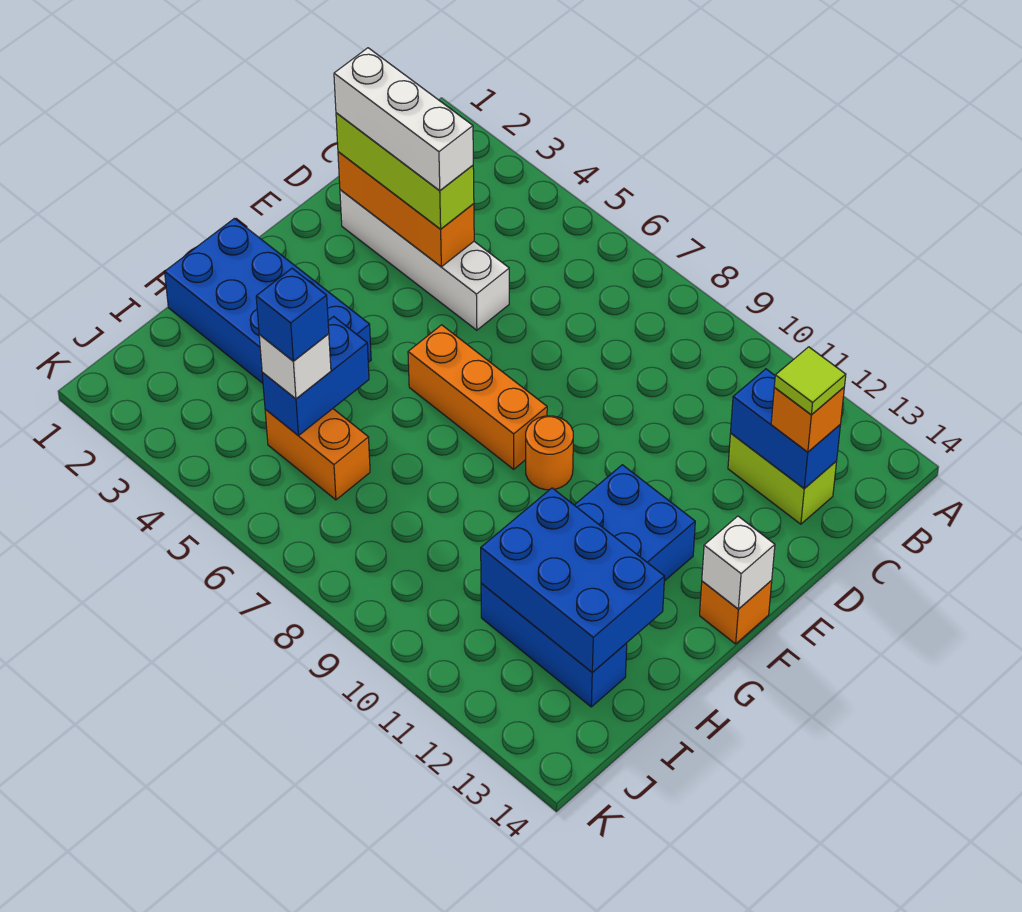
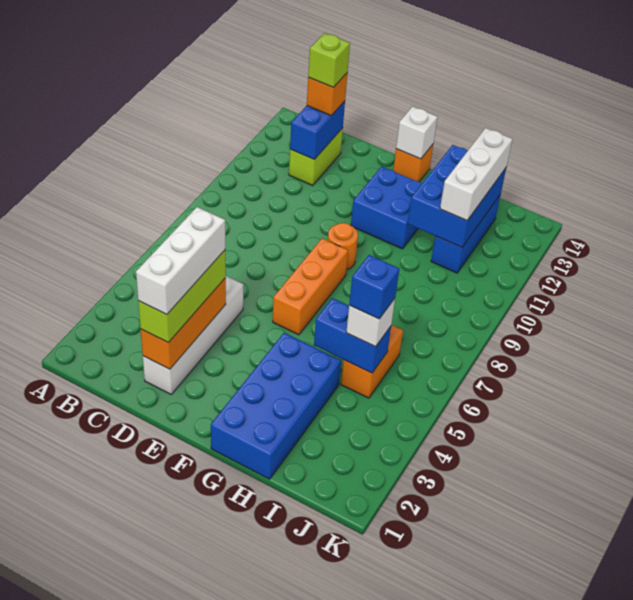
lime tile C13 level 4 -> lime brick C13 level 4
none -> white brick I11:I13 level 3

